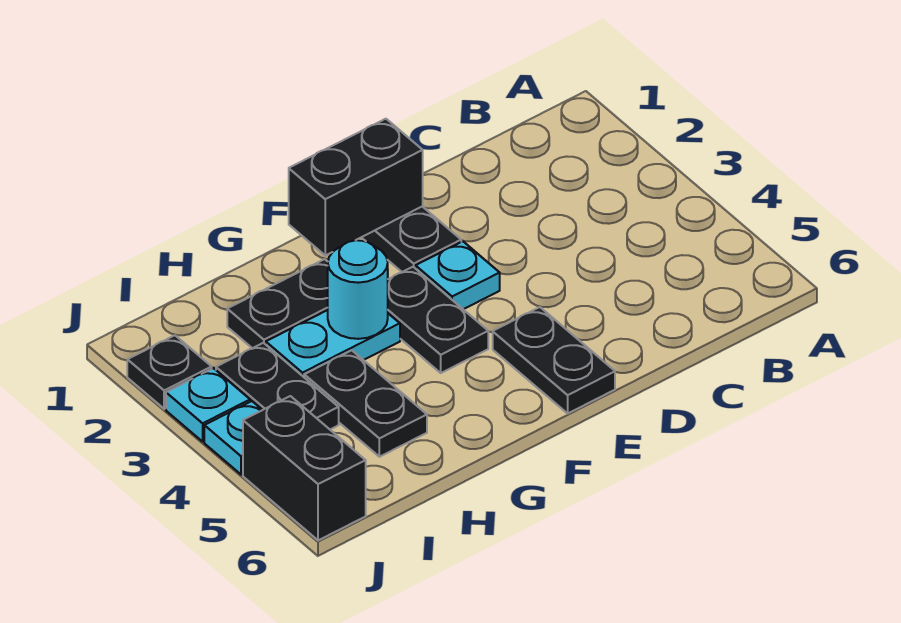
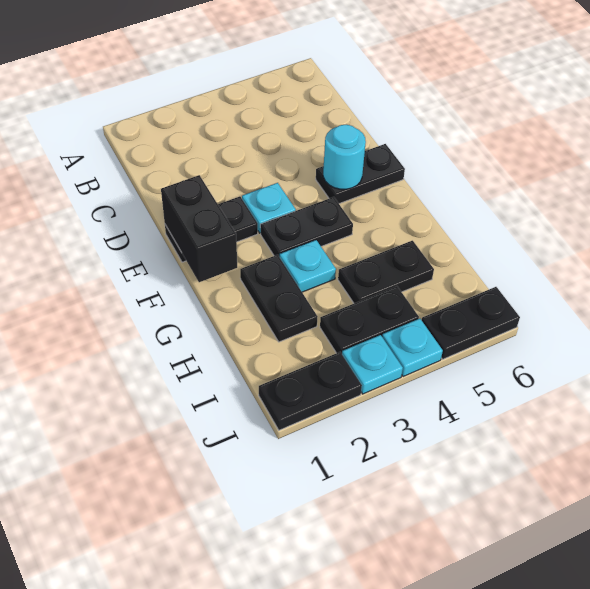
cyan plate G3:H3 level 1 -> cyan plate G3 level 1
cyan round brick G3 level 2 -> cyan round brick E5 level 2
black plate J2 level 1 -> black plate J1:J2 level 1
black brick J5:J6 level 1 -> black plate J5:J6 level 1

